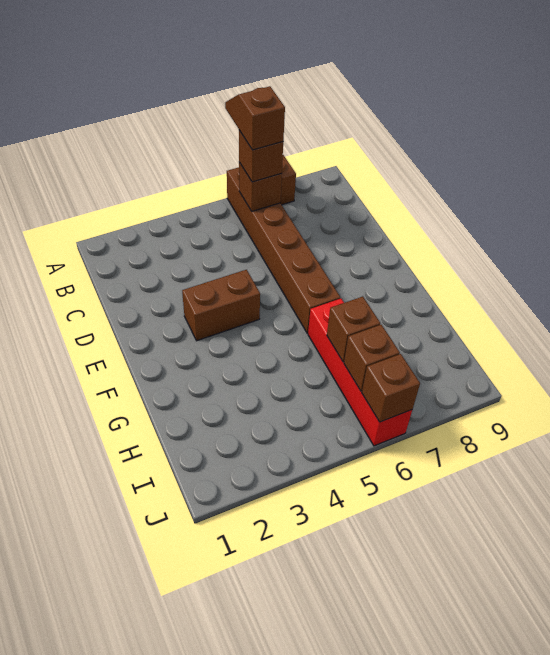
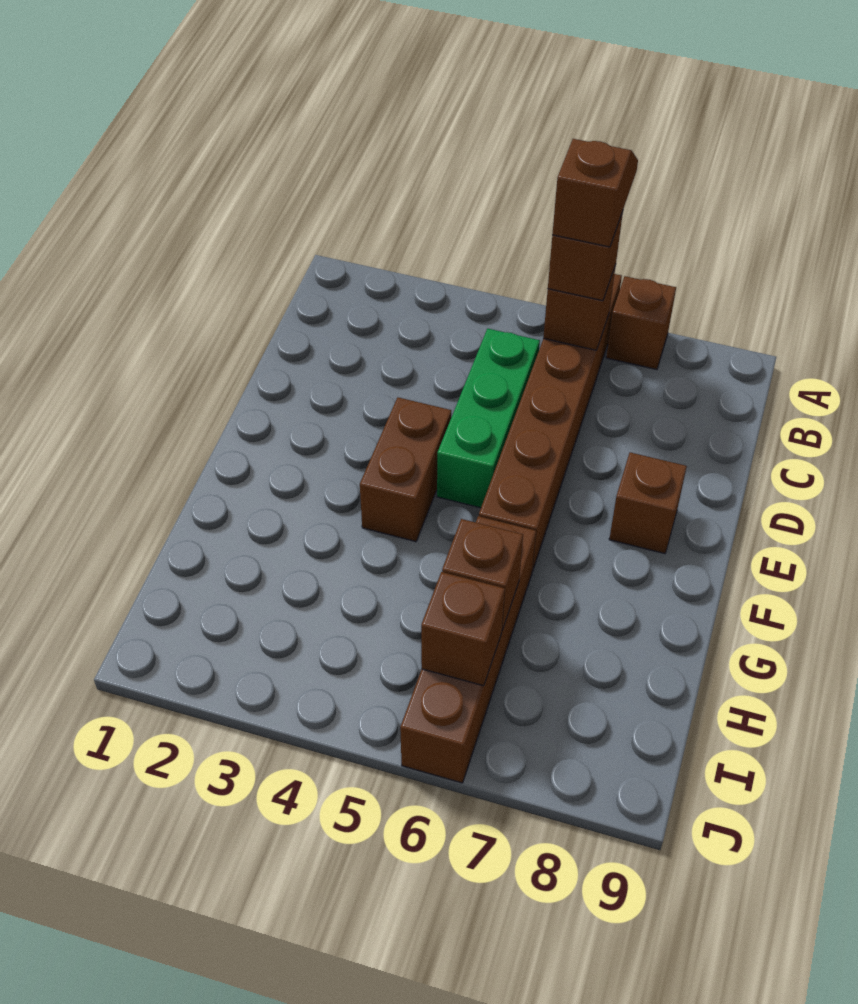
none -> green brick C5:E5 level 1
brown brick E3:E4 level 1 -> brown brick E4:F4 level 1
red brick G6:J6 level 1 -> brown brick G6:J6 level 1
brown brick J6 level 2 -> brown brick E8 level 1

